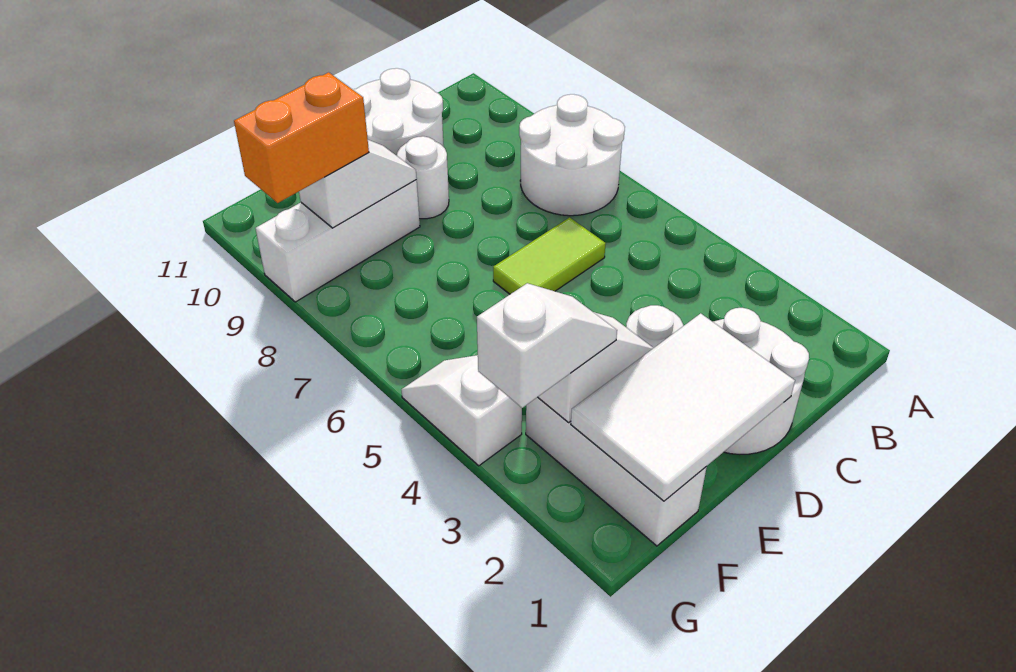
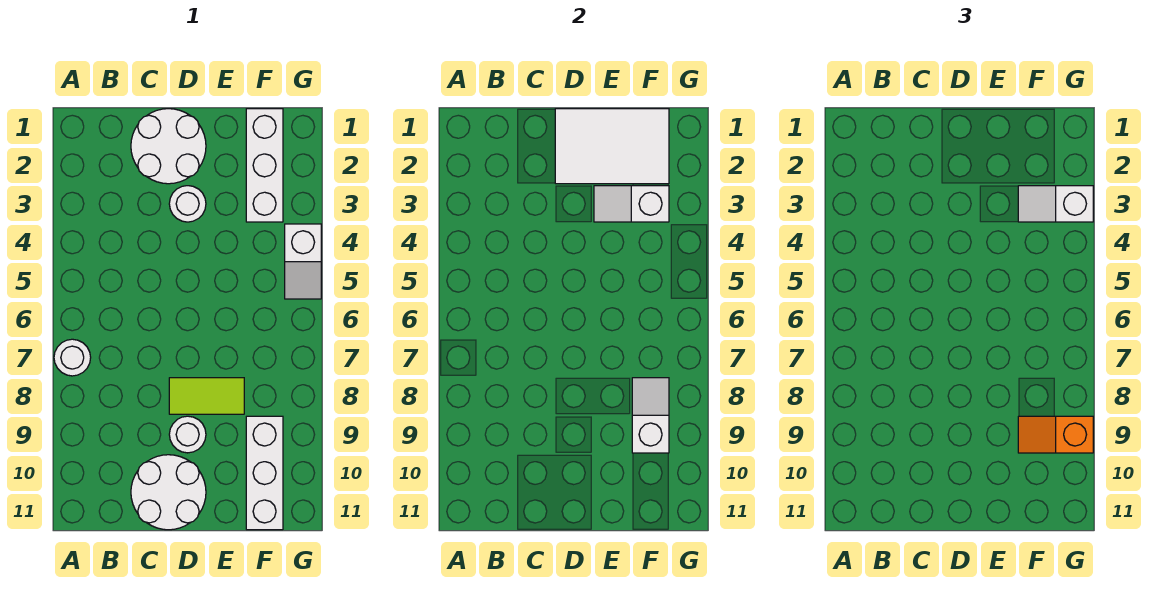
white round brick A7:B8 level 1 -> white round brick A7 level 1
lime tile C6:D6 level 1 -> lime tile D8:E8 level 1
white brick E9:G9 level 1 -> white brick F9:F11 level 1
white slope E9:F9 level 2 top F -> white slope F8:F9 level 2 top 9
orange brick F9:G9 level 3 -> orange slope F9:G9 level 3 top G

